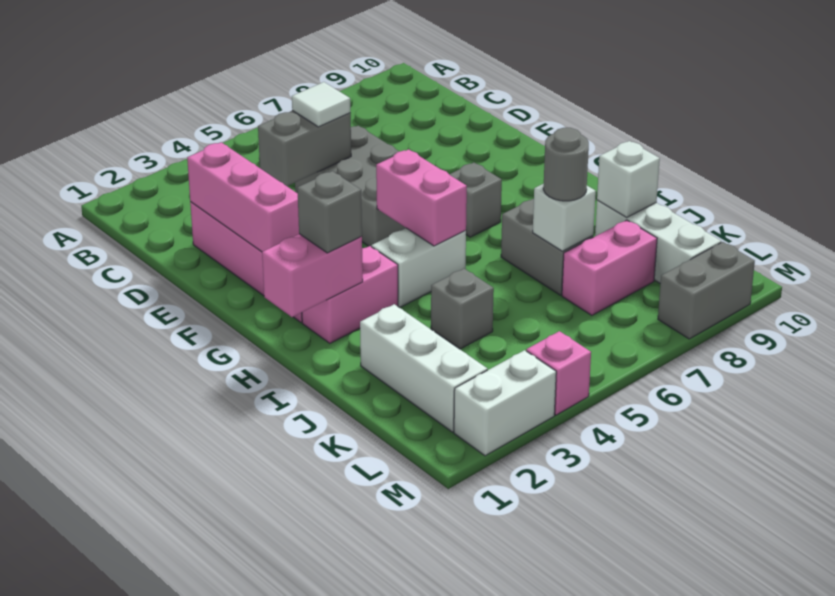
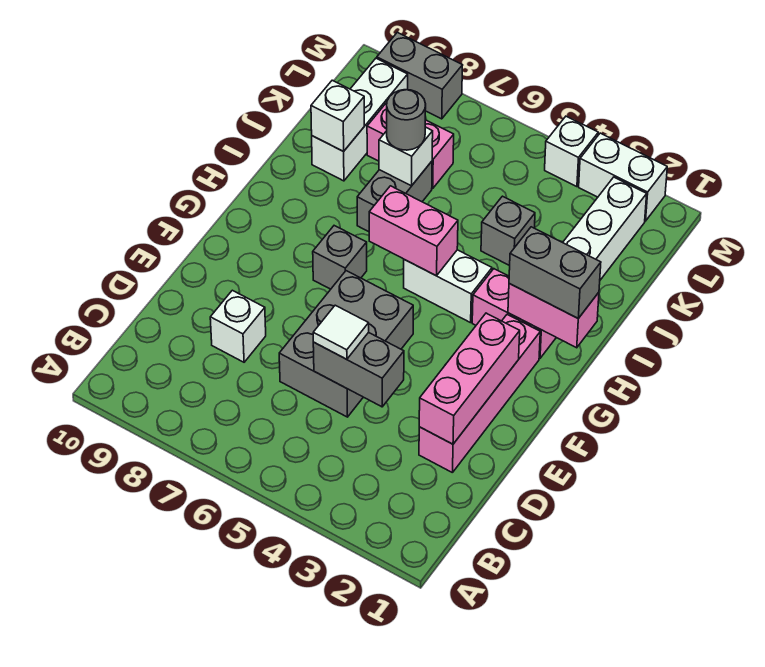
none -> white brick D8 level 1
pink brick G5:H5 level 2 -> pink brick H5:H6 level 2
grey brick H2 level 3 -> grey brick H1:H2 level 3
pink brick M4 level 1 -> white brick M4 level 1

